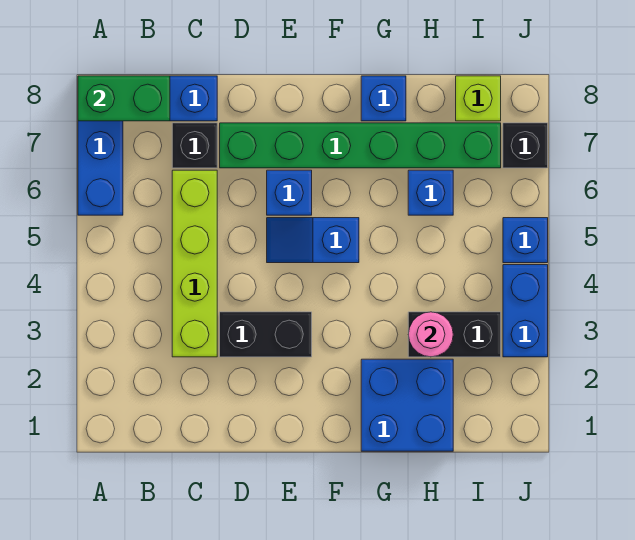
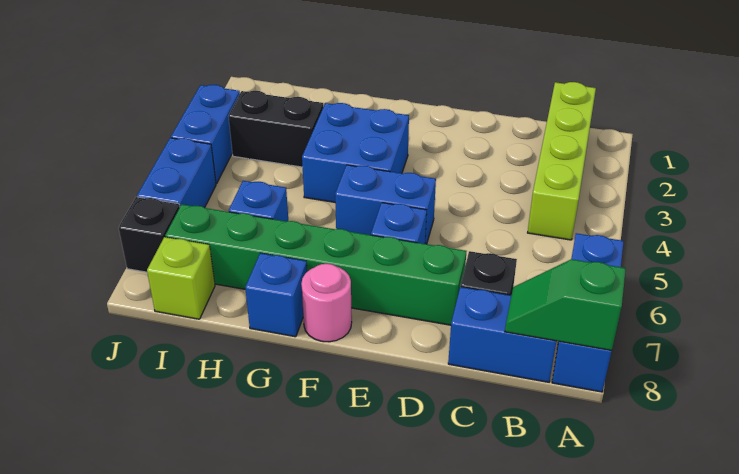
green brick A8:B8 level 2 -> green slope A8:B8 level 2 top A
lime brick C3:C6 level 1 -> lime brick B1:B4 level 1
black brick D3:E3 level 1 -> none
blue slope E5:F5 level 1 top F -> blue brick E5:F5 level 1
blue brick G1:H2 level 1 -> blue brick F3:G4 level 1
pink round brick H3 level 2 -> pink round brick F8 level 1
blue brick J5 level 1 -> blue brick J5:J6 level 1

